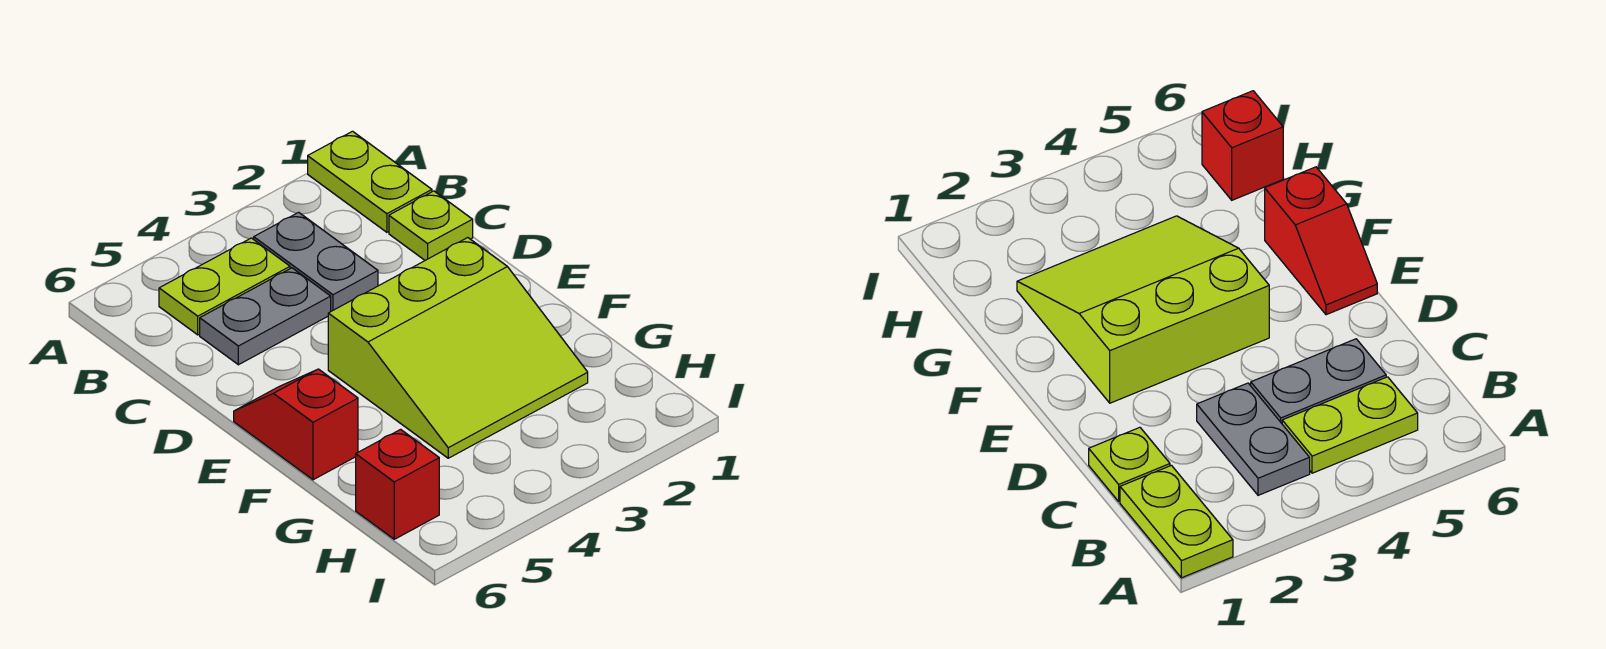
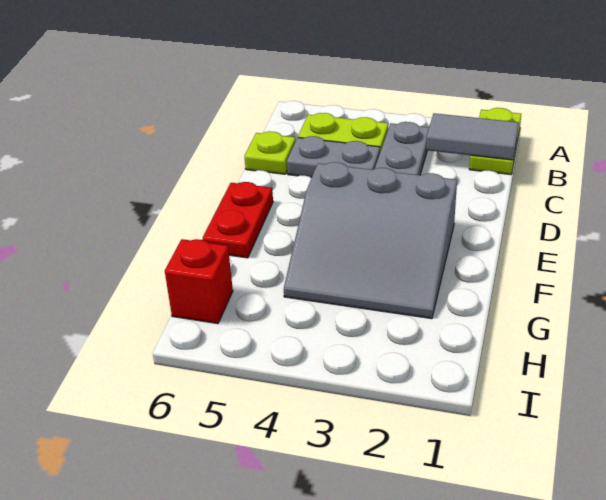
none -> grey tile B1:B2 level 2
lime plate C1 level 1 -> lime plate C6 level 1
lime slope E2:G4 level 1 top E -> grey slope E2:G4 level 1 top E
red slope E6:F6 level 1 top F -> red plate E6:F6 level 1

